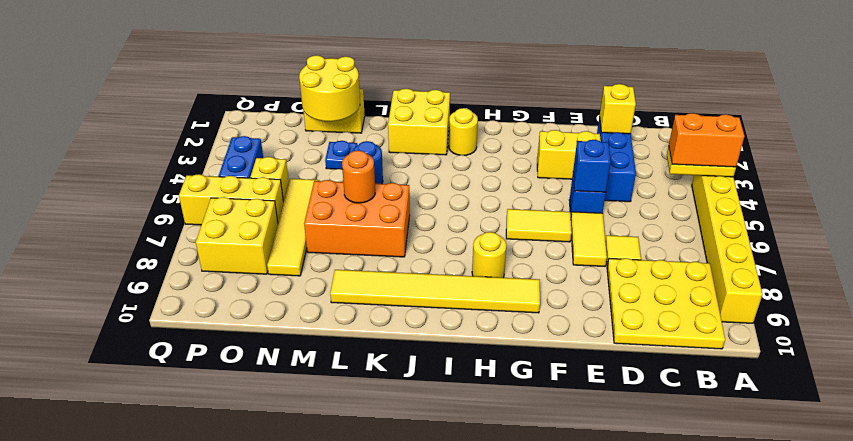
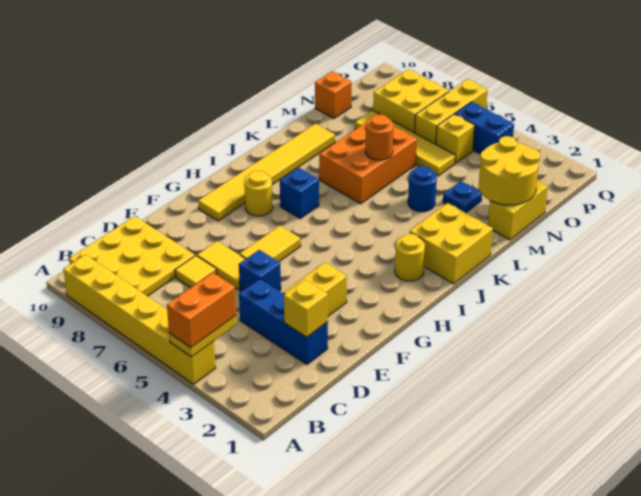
blue brick E5 level 2 -> blue brick I7 level 1
none -> orange brick N10 level 1

